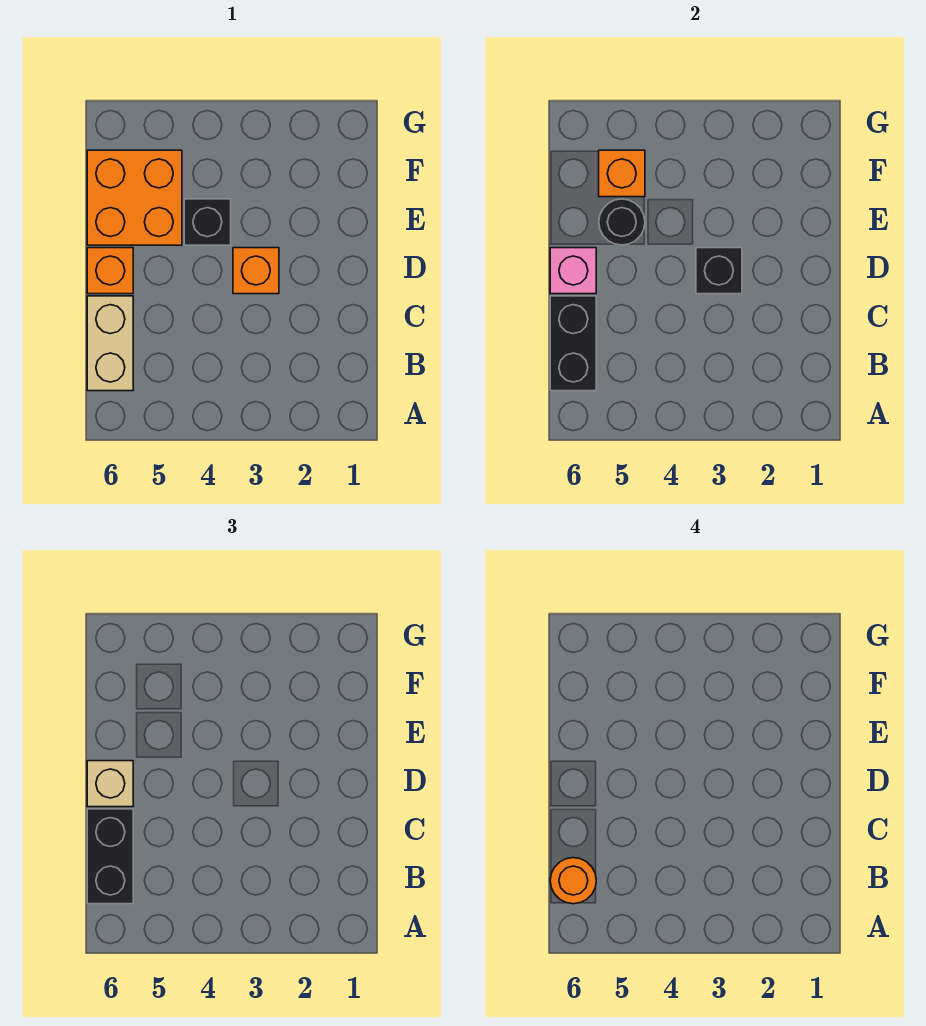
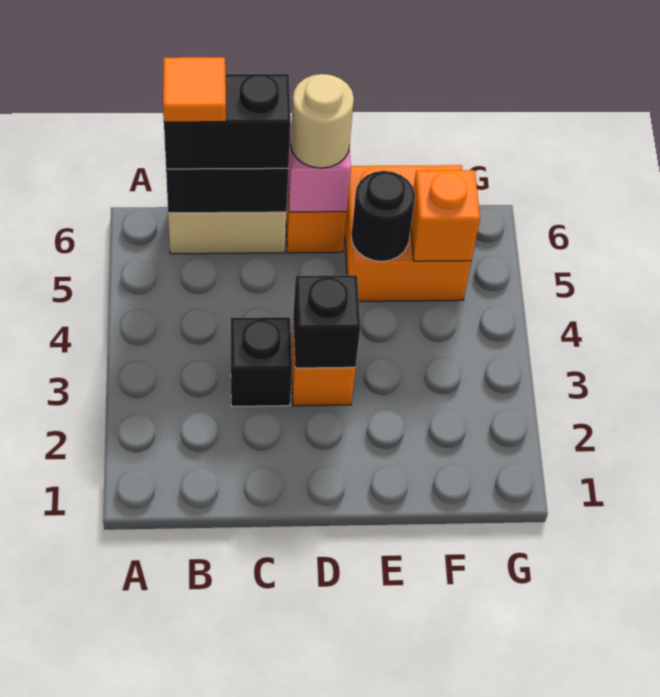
orange round brick B6 level 4 -> orange tile B6 level 4
tan brick D6 level 3 -> tan round brick D6 level 3
black brick E4 level 1 -> black brick C3 level 1

